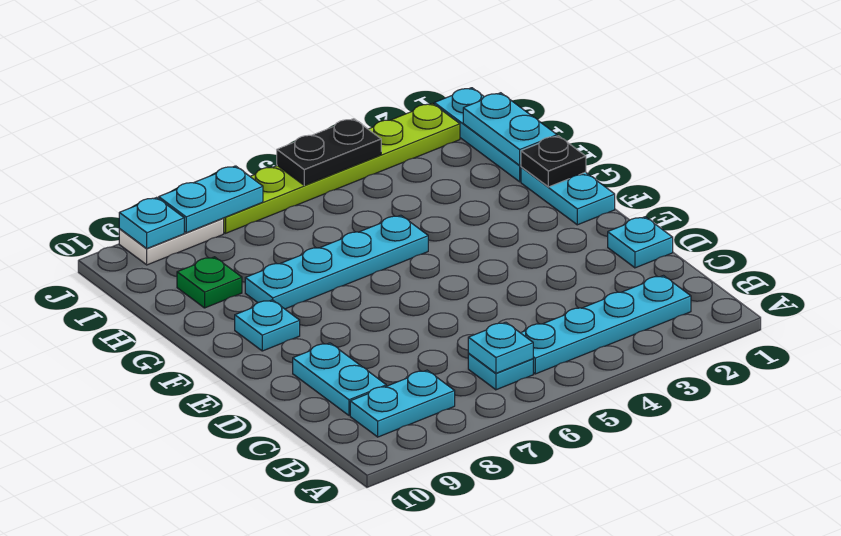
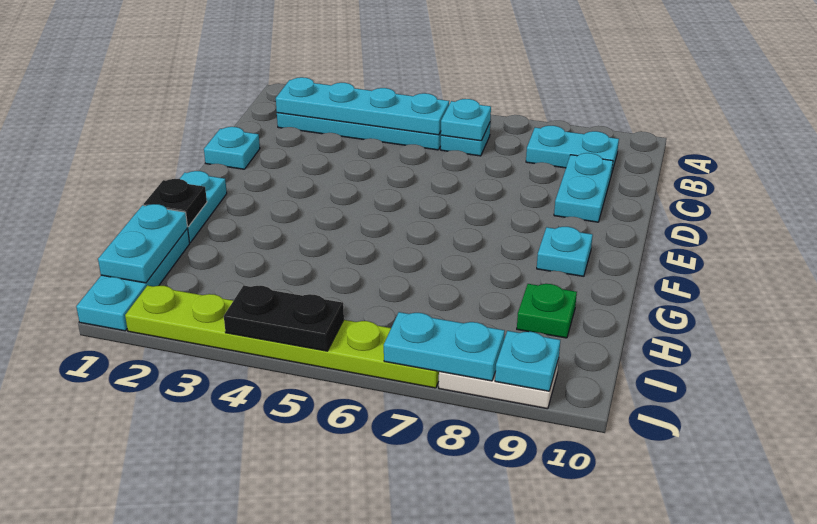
cyan plate G5:G8 level 1 -> cyan plate B2:B5 level 2

